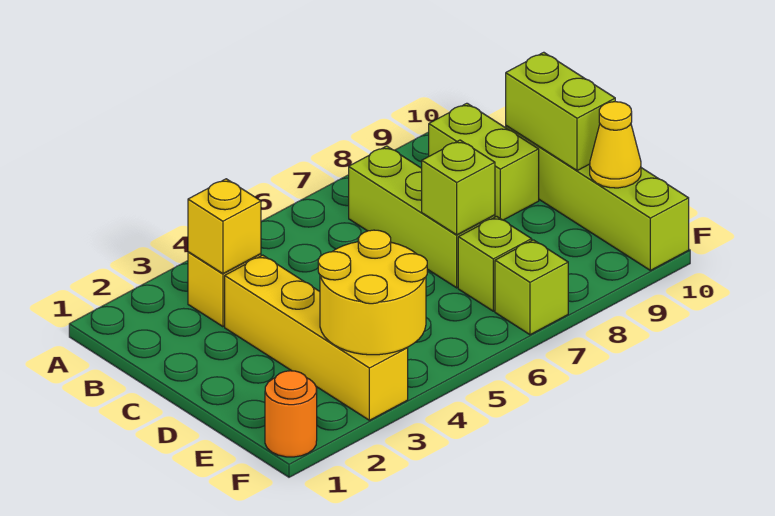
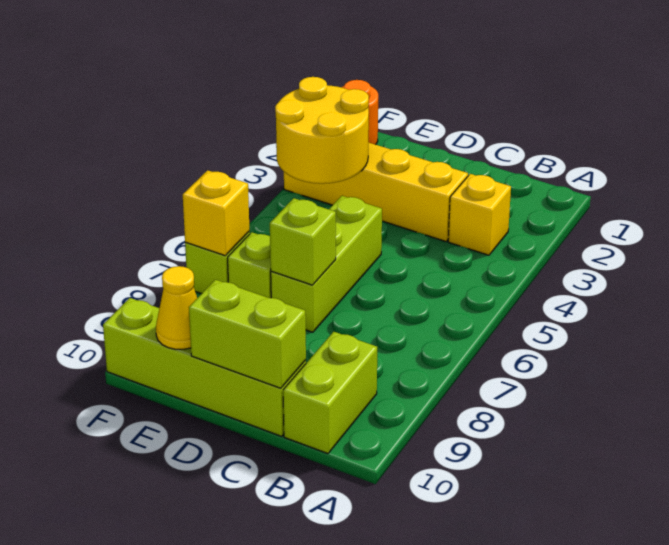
yellow brick B3 level 2 -> yellow brick F7 level 2
lime brick B7:D7 level 1 -> lime brick D5:D7 level 1
lime brick B9:C9 level 1 -> lime brick B9:B10 level 1

